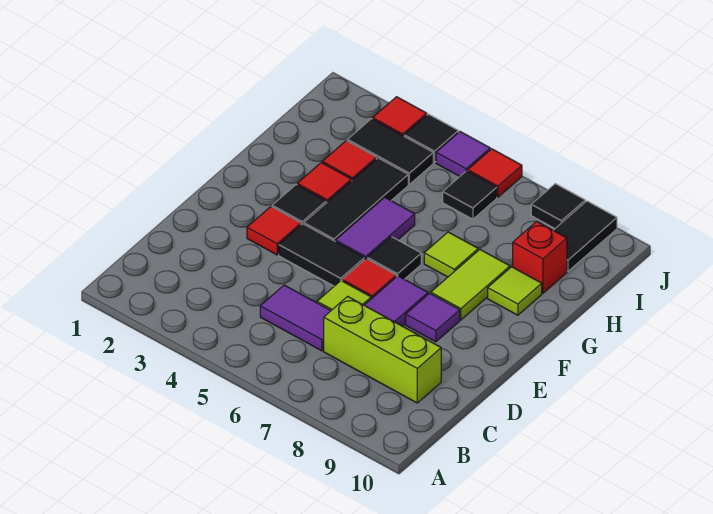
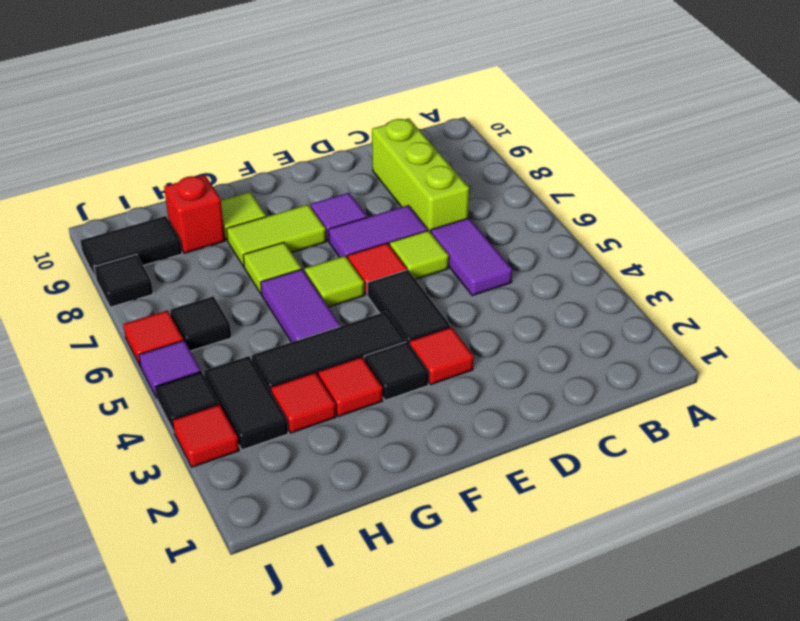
purple tile F5:G5 level 1 -> purple tile G5:G6 level 1
black tile F6 level 1 -> lime tile F6 level 1

